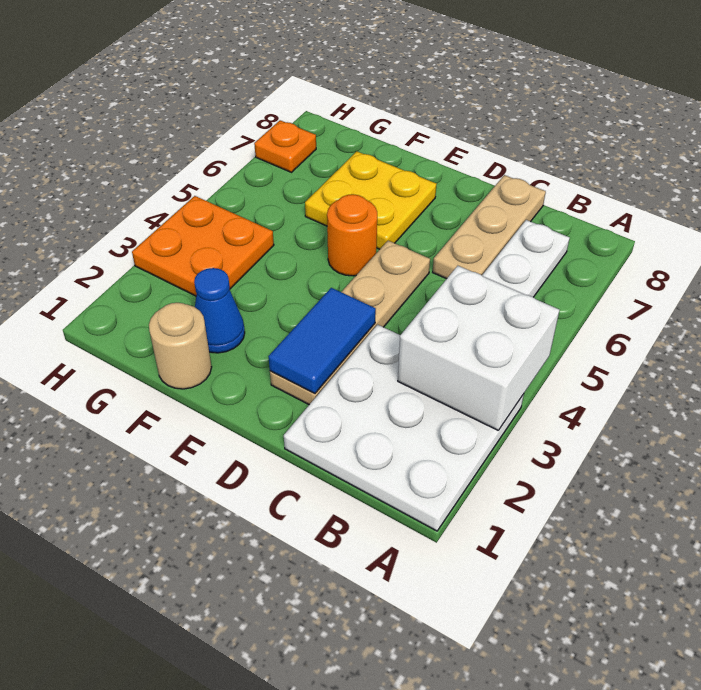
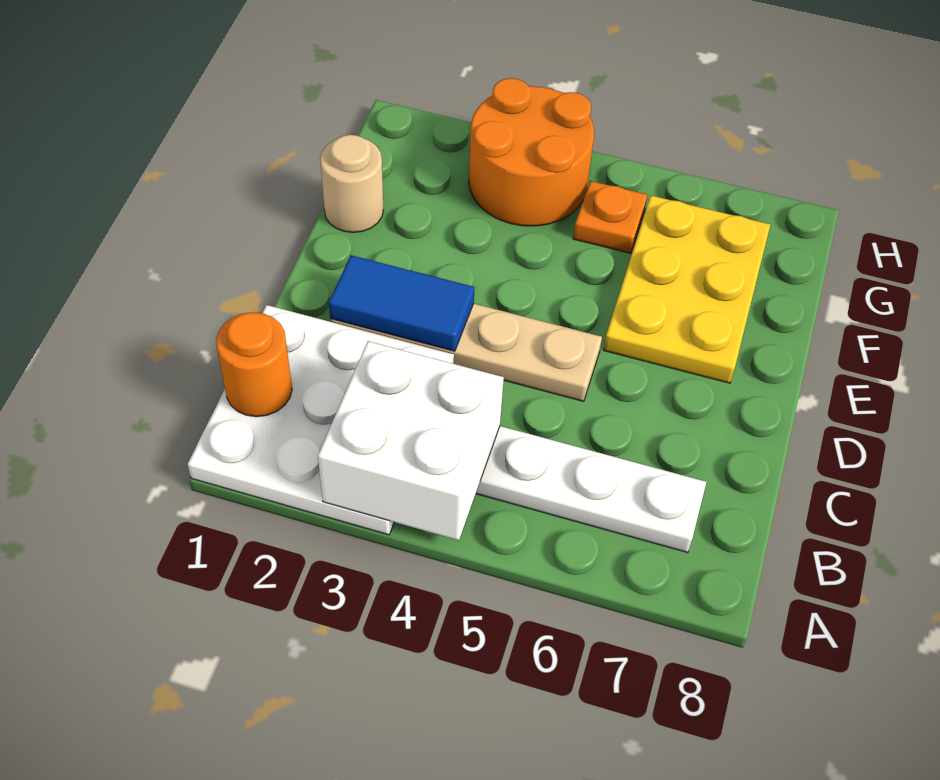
tan plate C6:C8 level 1 -> none
orange round brick E5 level 1 -> orange round brick B1 level 2
yellow plate E6:F7 level 1 -> yellow plate E6:G7 level 1
blue cone F2 level 1 -> none
orange plate G3:H4 level 1 -> orange round brick G3:H4 level 1
orange plate H7 level 1 -> orange plate G5 level 1

